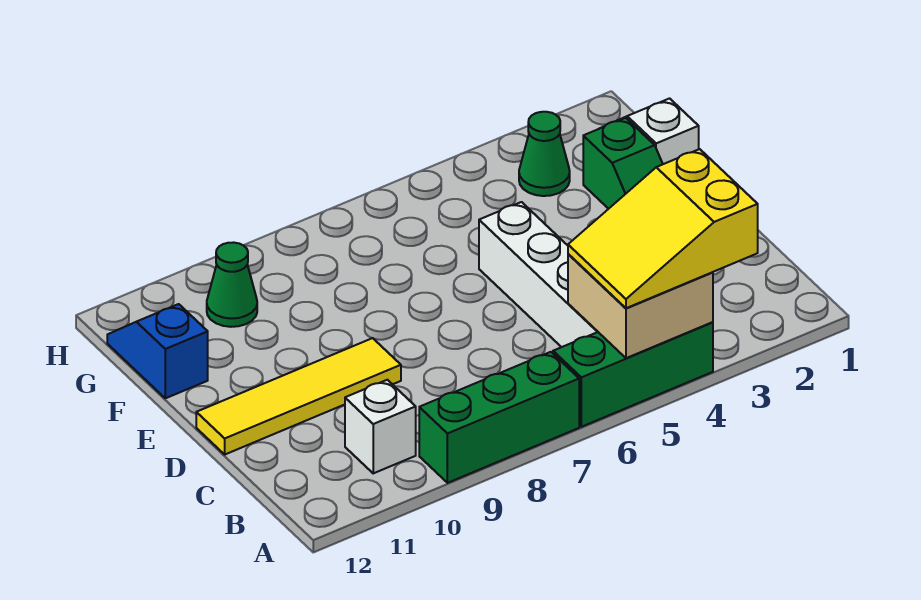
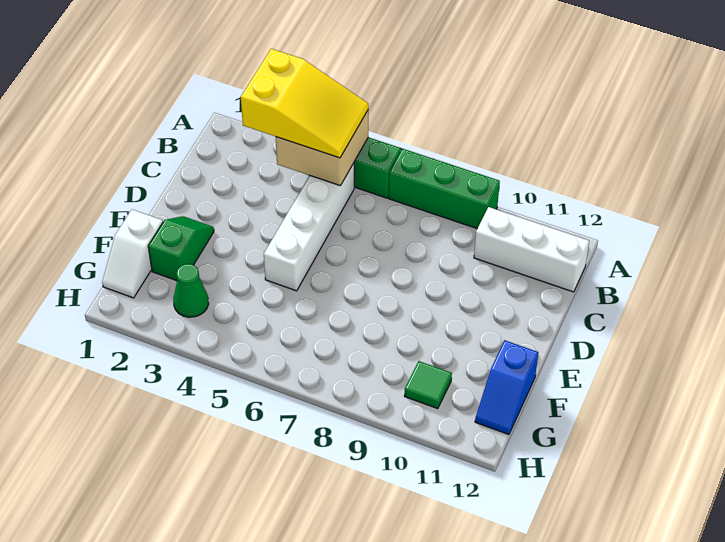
white brick B10 level 1 -> white brick B10:B12 level 1
yellow tile D9:D12 level 1 -> none
green cone G10 level 1 -> green tile G10 level 1

